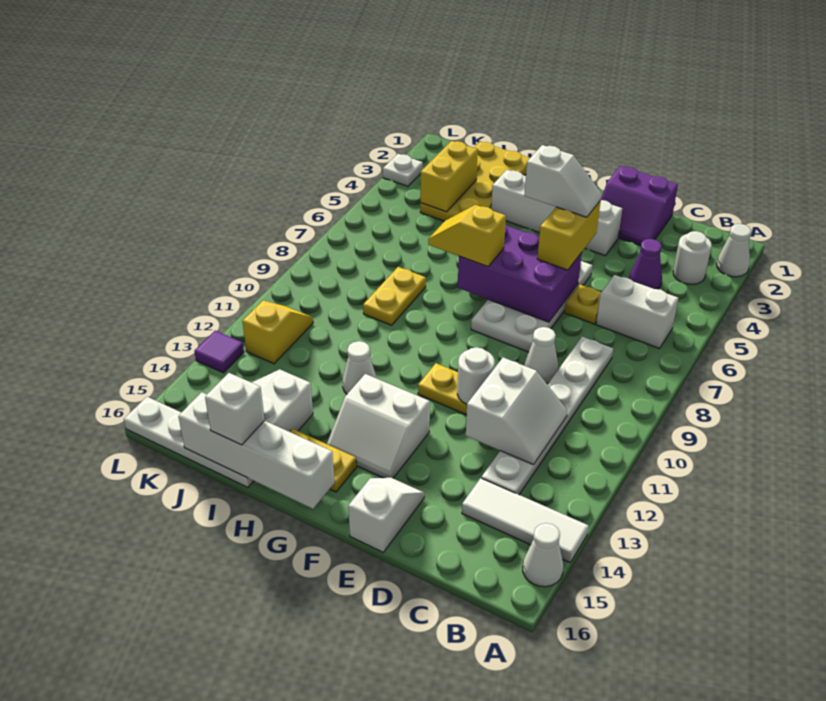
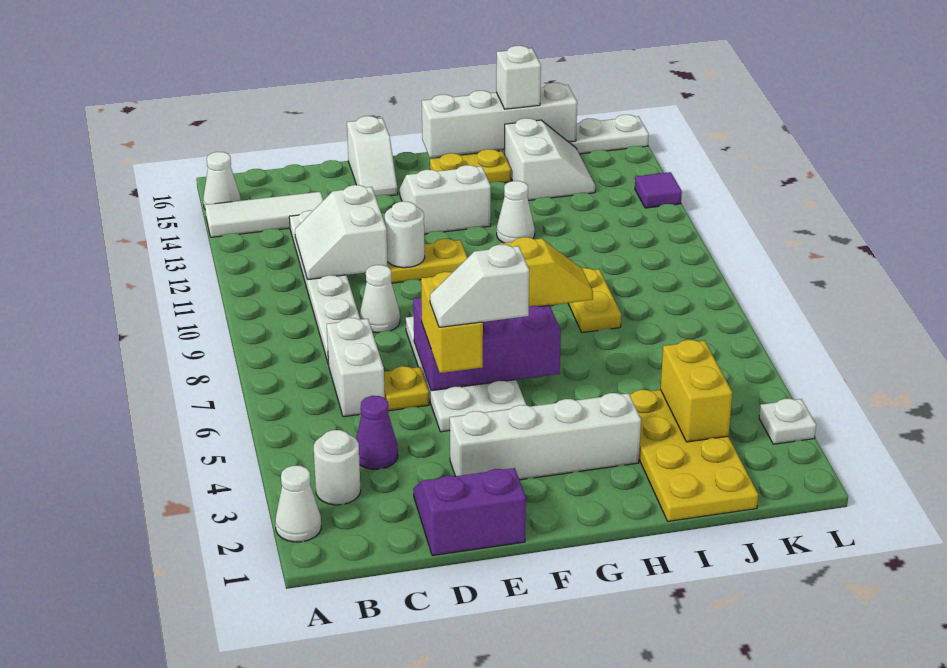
white brick B6:C6 level 1 -> white brick C6:C7 level 1
yellow slope K11:K12 level 1 top 12 -> none

